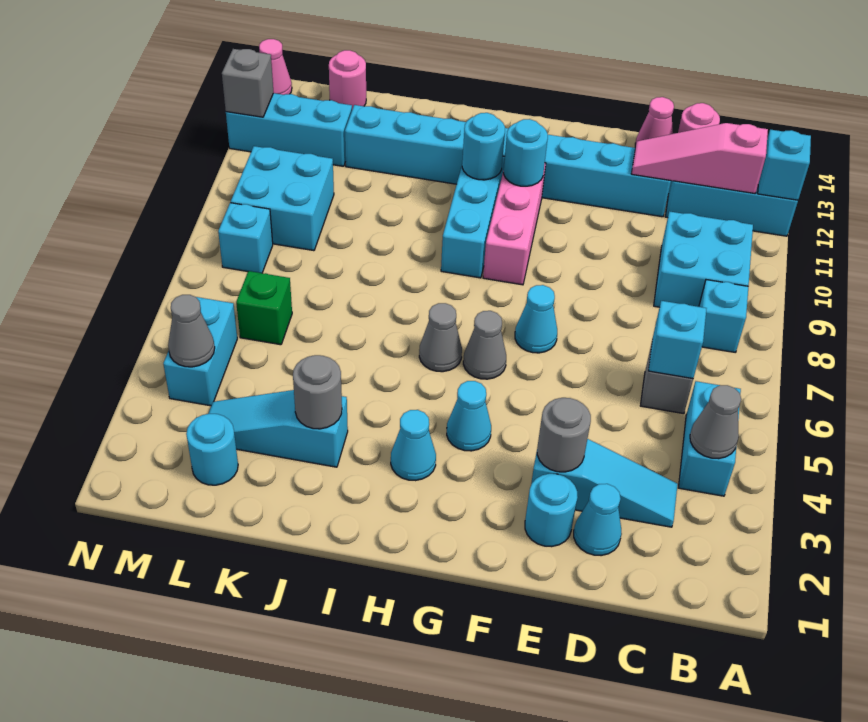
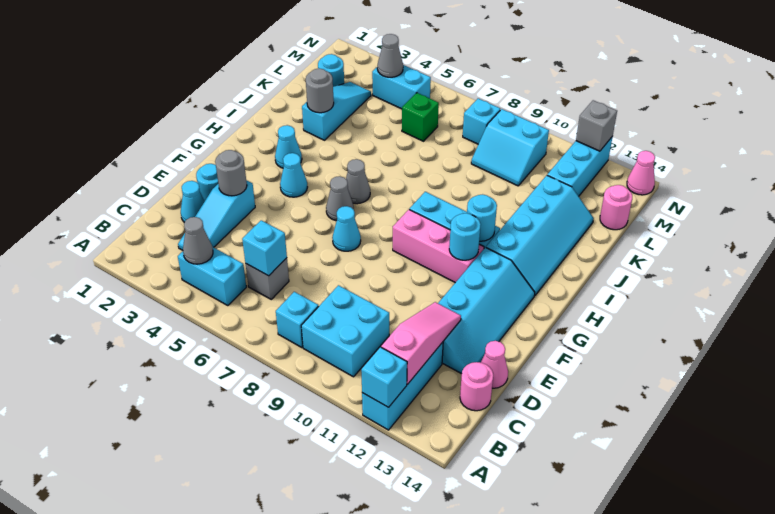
cyan brick L9:M10 level 1 -> cyan slope L9:M10 level 1 top M

